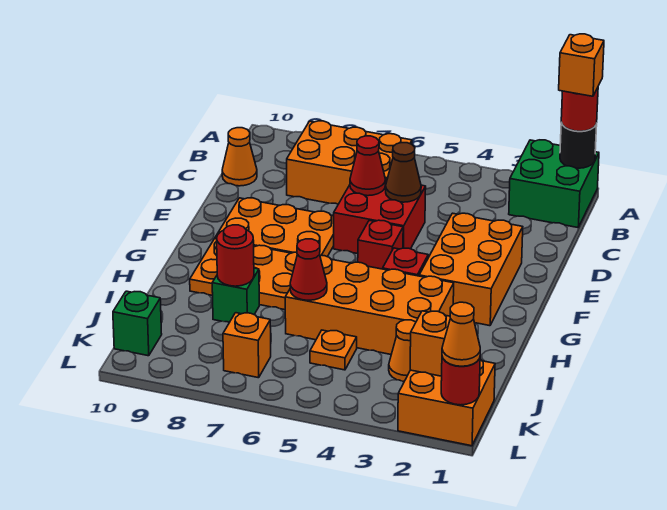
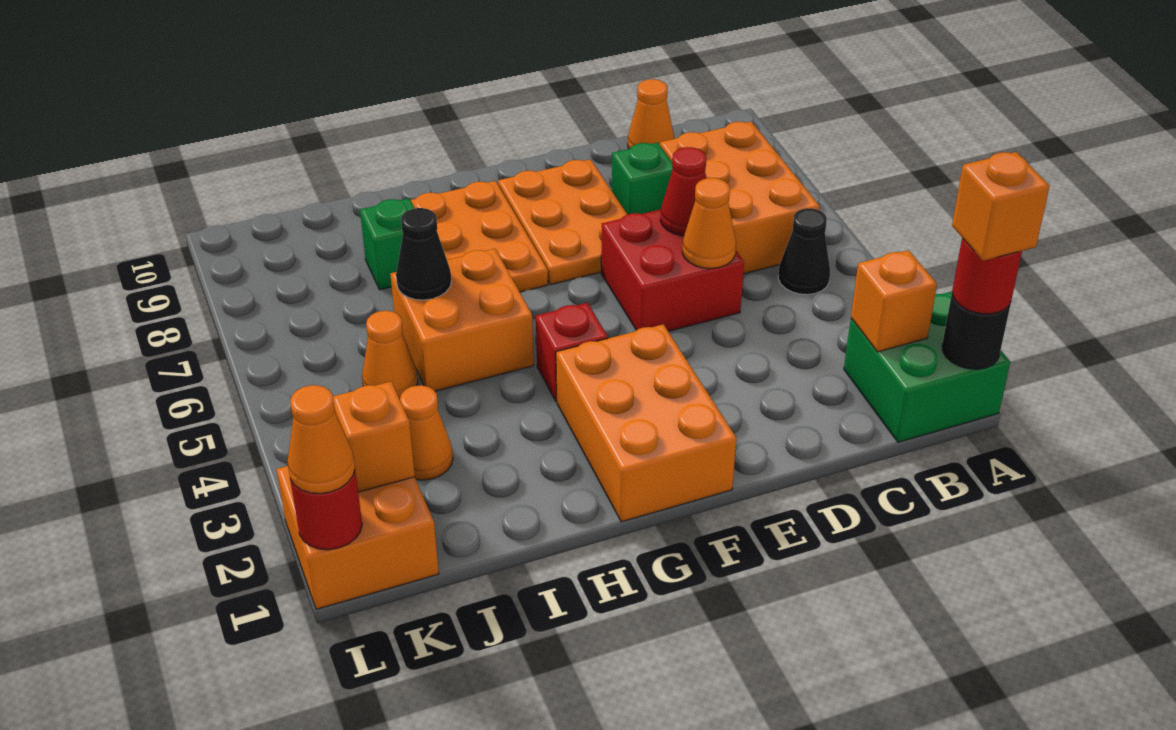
none -> black cone B5 level 1
brown cone D5 level 2 -> orange cone D5 level 2
orange brick E2:G3 level 1 -> orange brick F1:G3 level 1
red brick F5 level 1 -> none
orange brick H3:I6 level 1 -> orange brick H5:I6 level 1
red cone I6 level 2 -> black cone I6 level 2
red round brick I8 level 2 -> none
orange plate J5 level 1 -> orange cone J5 level 1
orange brick K7 level 1 -> orange brick B2 level 2
green brick K10 level 1 -> green brick D8 level 1

